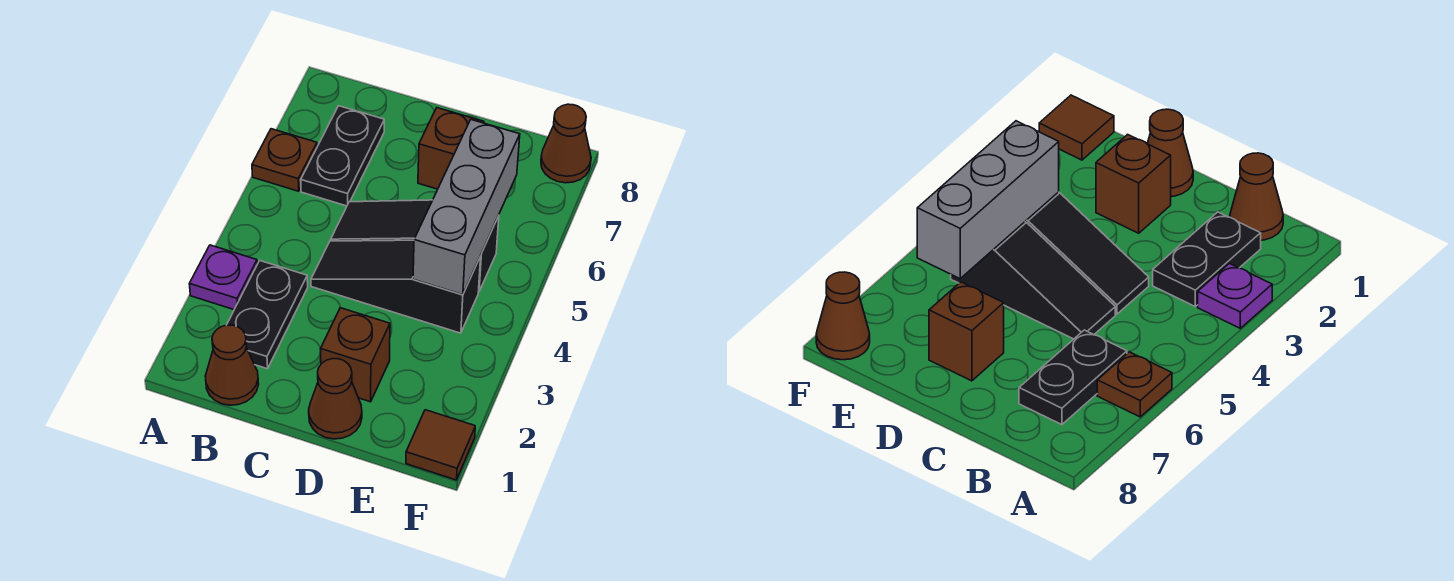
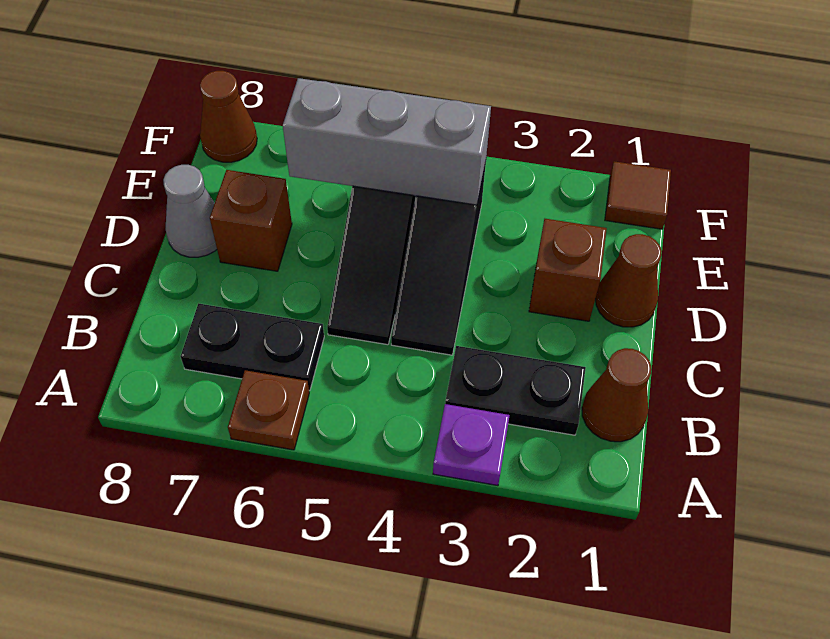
none -> grey cone D8 level 1

